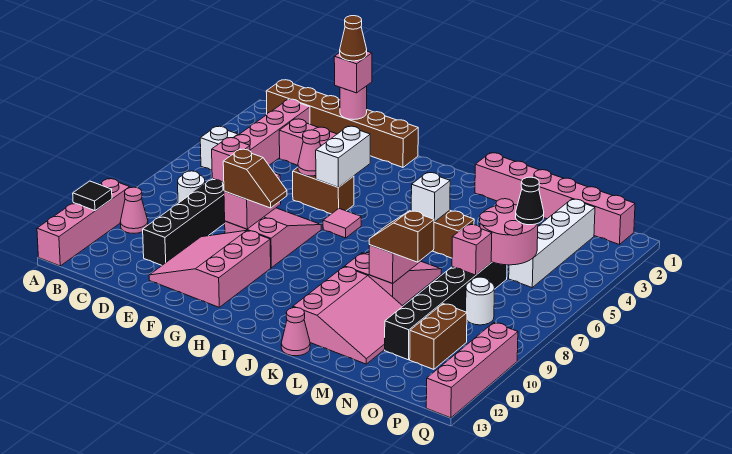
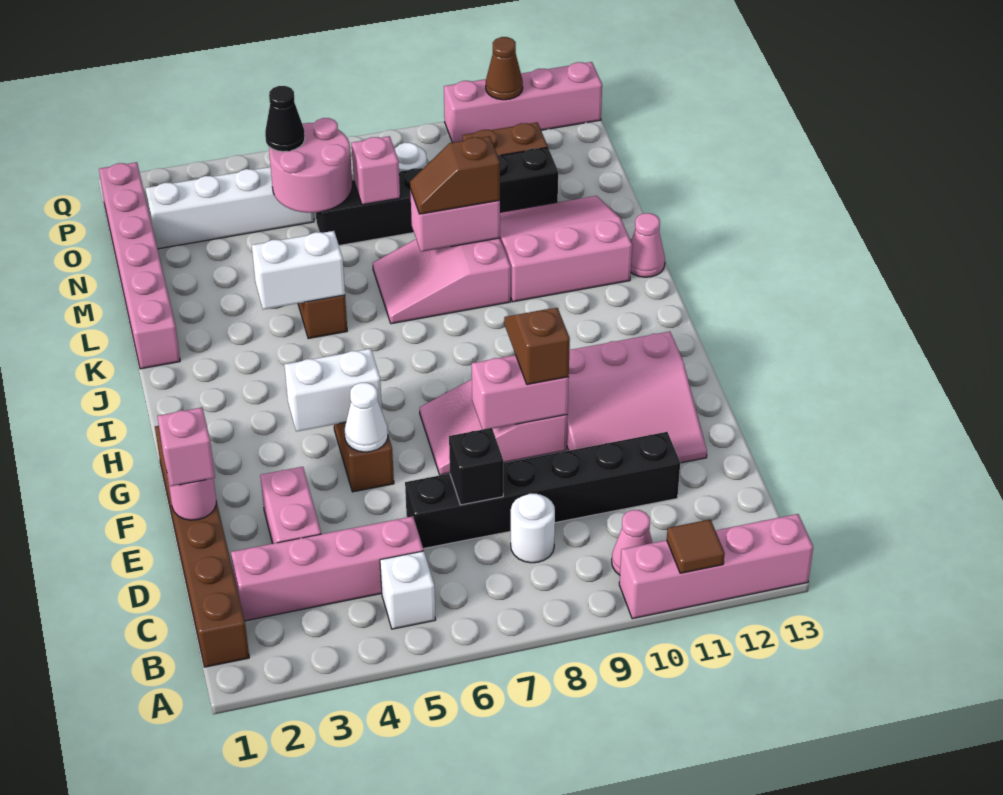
black tile A11 level 2 -> brown tile A11 level 2
pink brick D7 level 2 -> black brick D7 level 2
brown cone E1 level 4 -> brown cone Q11 level 2
pink cone F5 level 2 -> white cone F5 level 2
pink tile H6 level 1 -> none
white brick K5 level 2 -> white brick K4:K5 level 2
brown slope L9:M9 level 3 top M -> brown slope L8:L9 level 3 top 9

